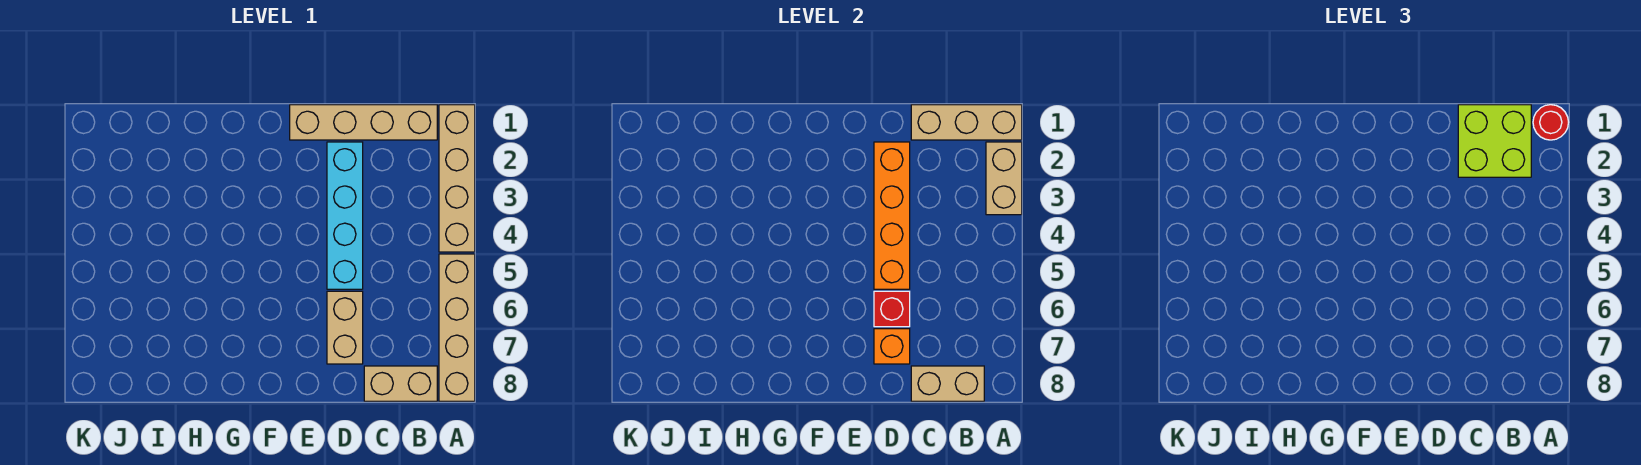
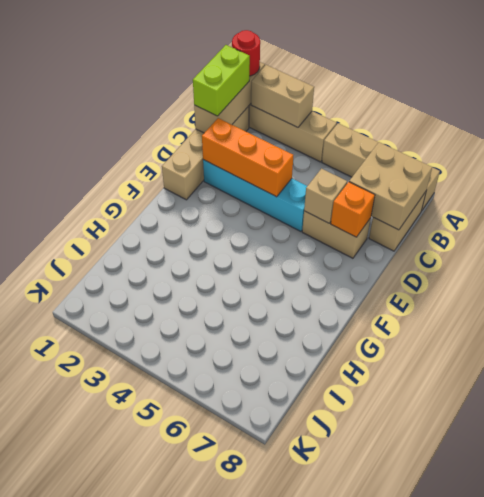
lime brick B1:C2 level 3 -> lime brick B1:C1 level 3
tan brick B8:C8 level 2 -> tan brick B7:C8 level 2
orange brick D2:D5 level 2 -> orange brick D2:D4 level 2
red brick D6 level 2 -> tan brick D6 level 2

